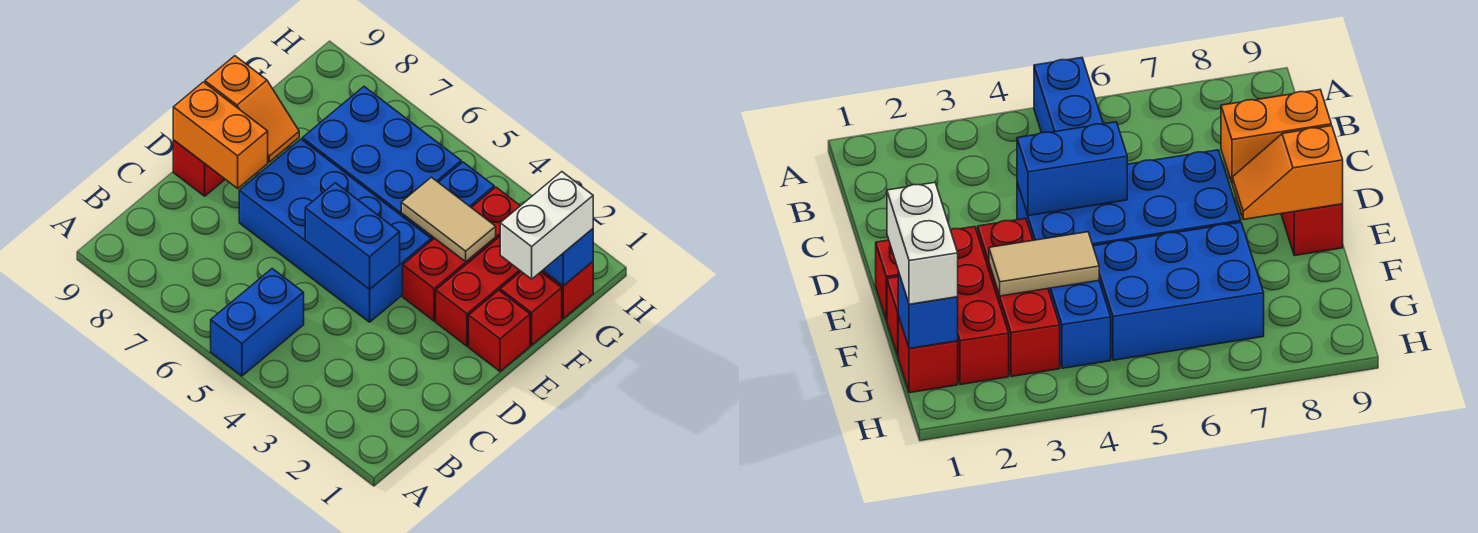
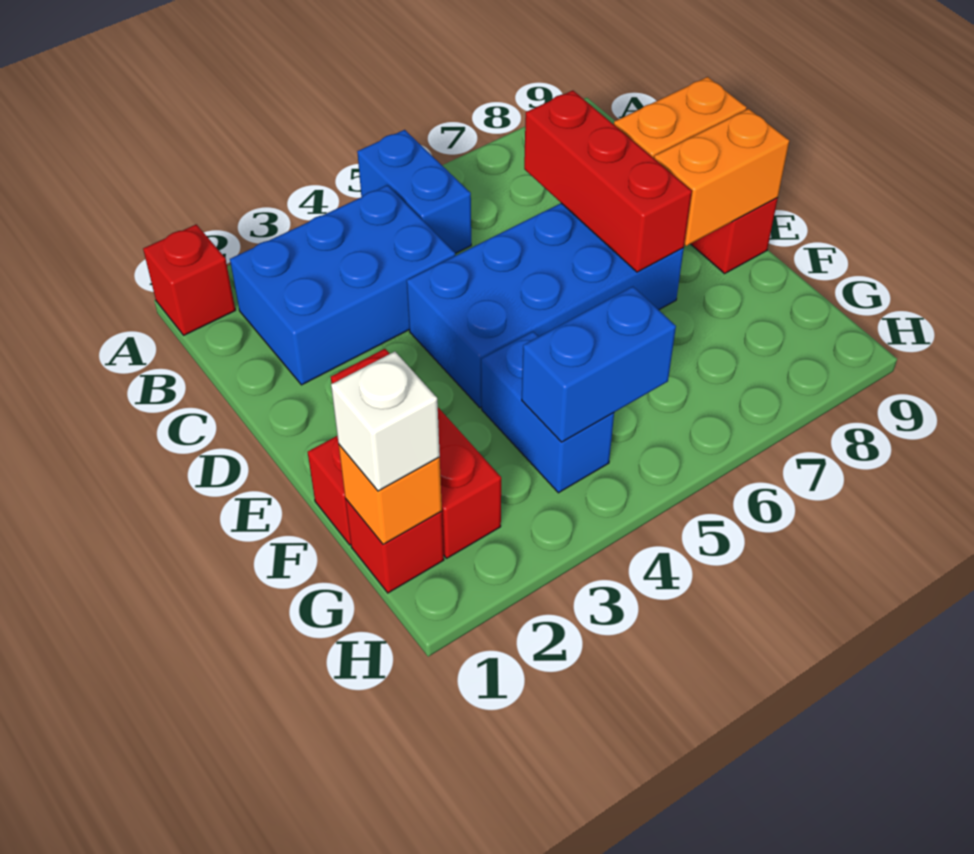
blue brick D4:D5 level 2 -> blue brick G4:G5 level 2
red brick E1 level 1 -> red brick A1 level 1
red brick E3:G3 level 1 -> red brick C7:E7 level 2
orange slope E8:E9 level 2 top 9 -> orange brick E8:E9 level 2
white brick F1:G1 level 3 -> white brick G1 level 3
tan tile F3:F4 level 2 -> none
blue brick F5:G7 level 1 -> blue brick B2:C4 level 1
blue brick G1 level 2 -> orange brick G1 level 2

